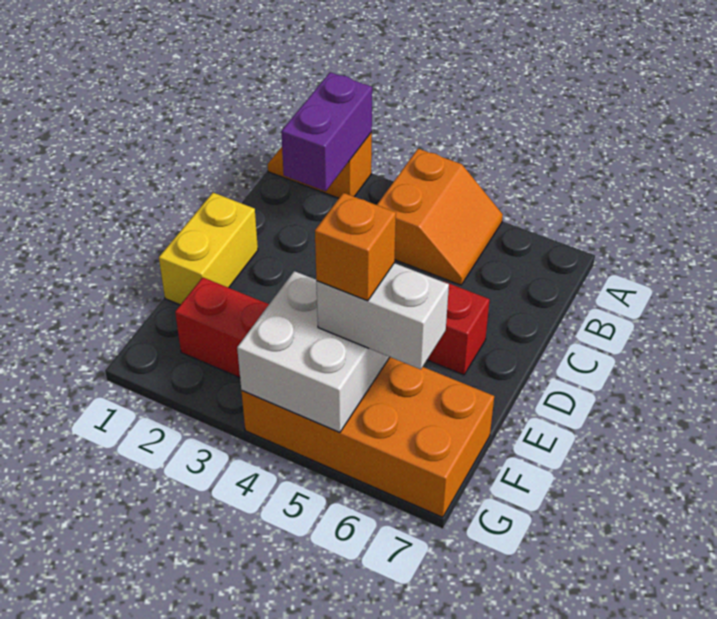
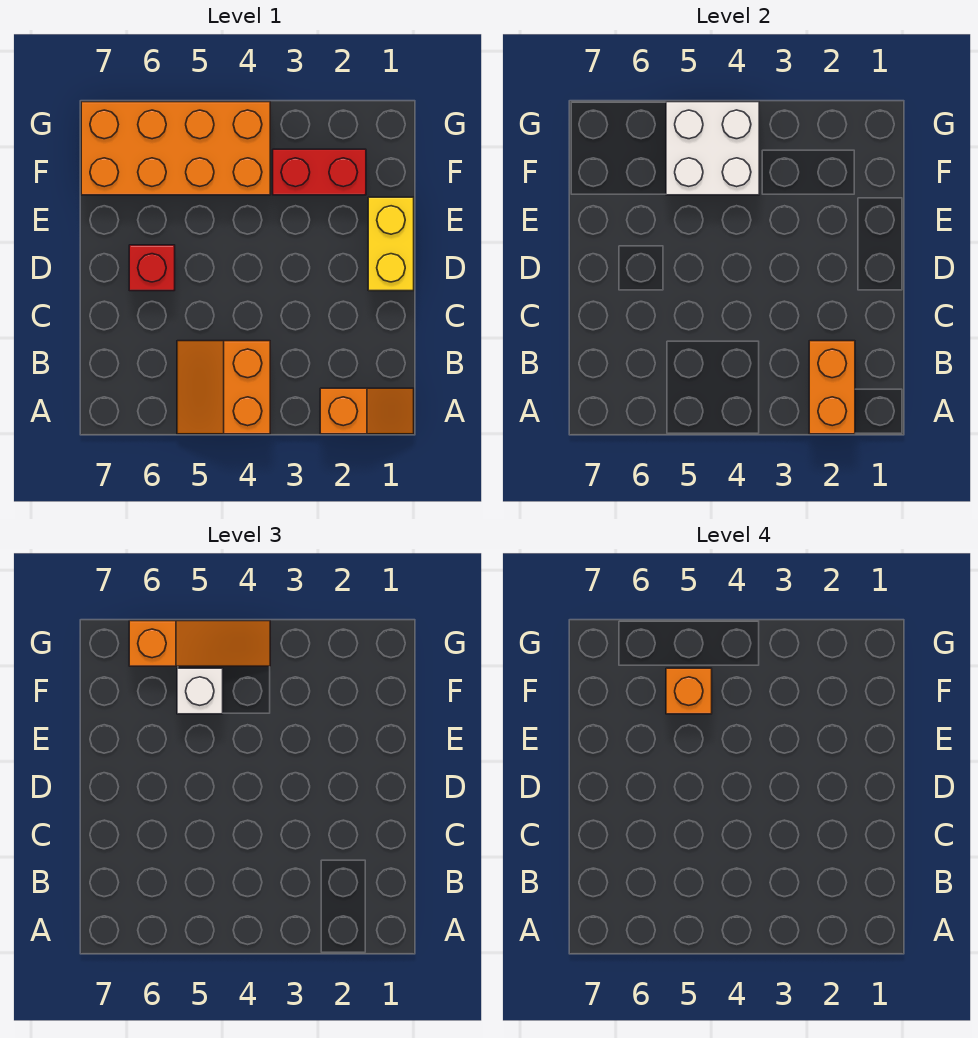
purple brick A2:B2 level 2 -> orange brick A2:B2 level 2
white brick F5:F6 level 3 -> white brick F5 level 3
none -> orange slope G4:G6 level 3 top 6

